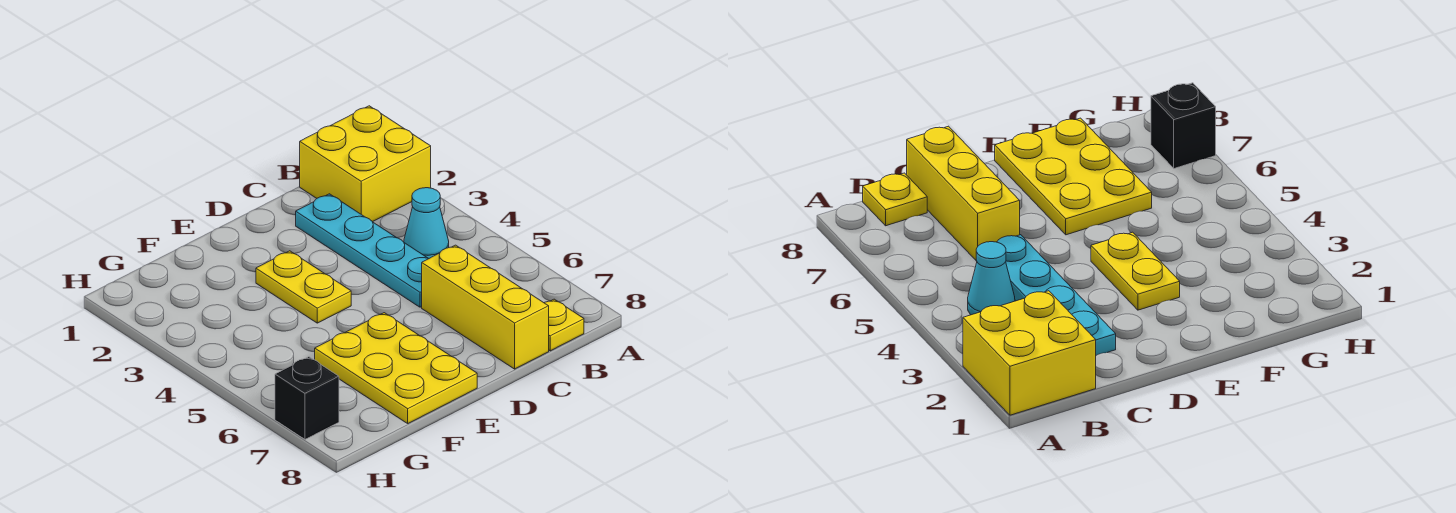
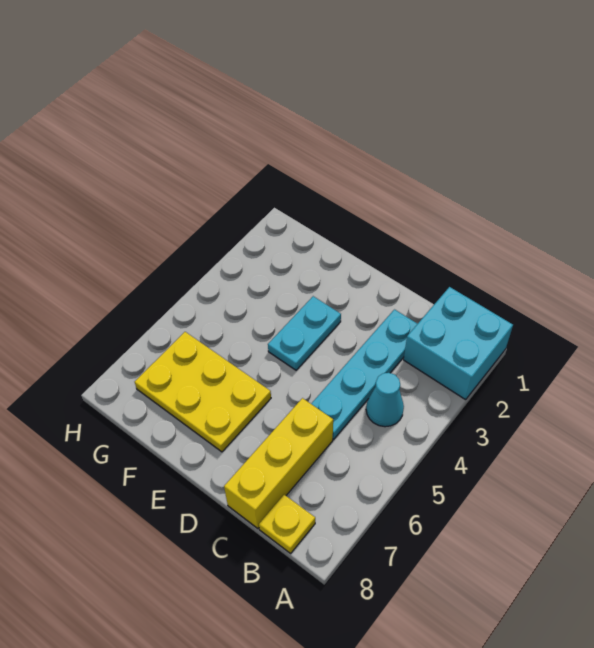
yellow brick A1:B2 level 1 -> cyan brick A1:B2 level 1
yellow plate E3:E4 level 1 -> cyan plate E3:E4 level 1
yellow plate E6:F8 level 1 -> yellow plate E6:G7 level 1
black brick H7 level 1 -> none

